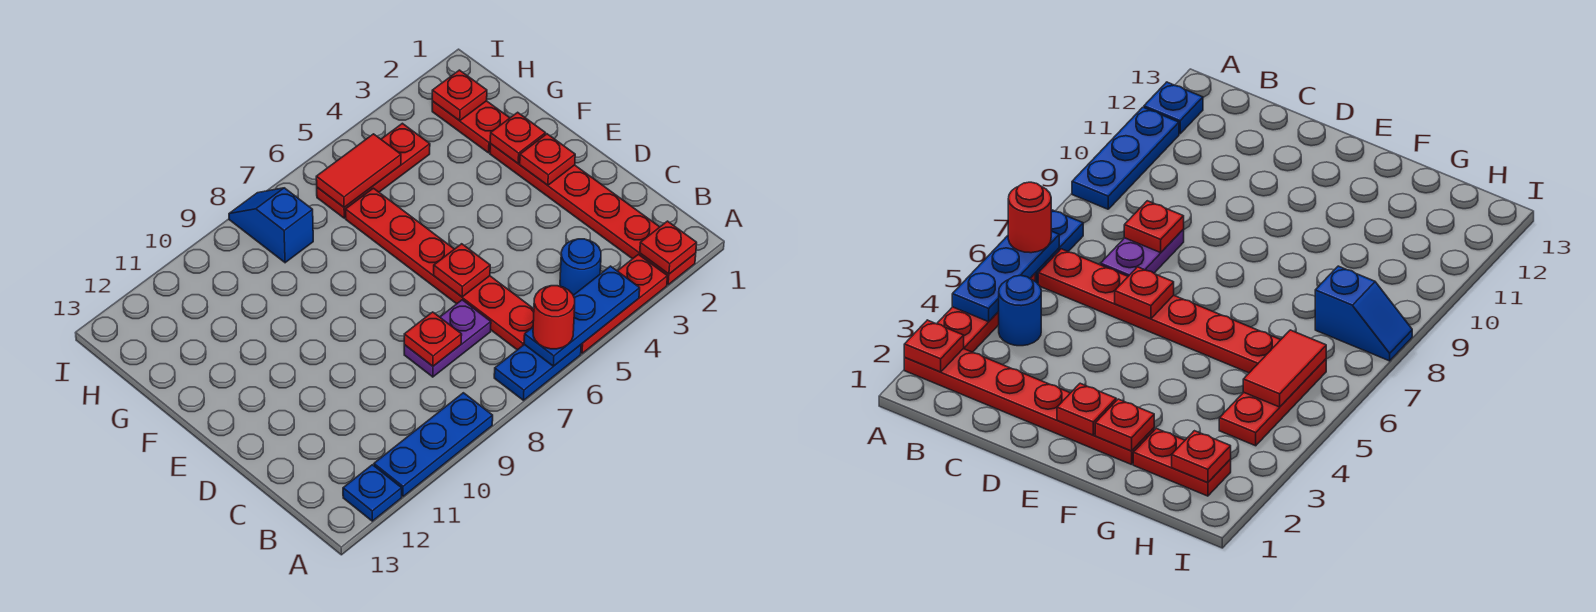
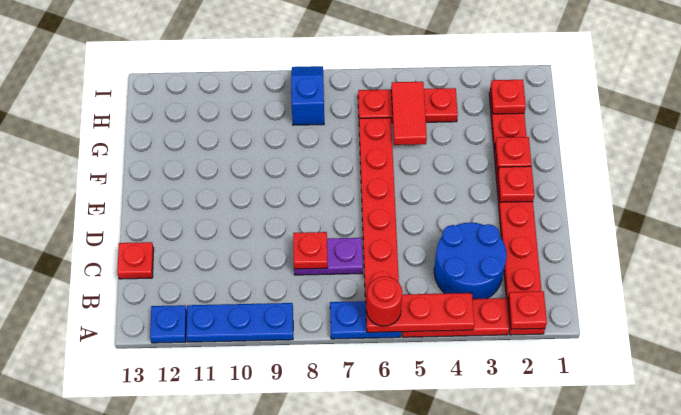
blue plate A4:A6 level 2 -> red plate A4:A6 level 2
blue round brick B4 level 1 -> blue round brick B3:C4 level 1
red plate D6 level 2 -> red plate C13 level 1
red tile H5:H6 level 2 -> red tile G5:H5 level 2

